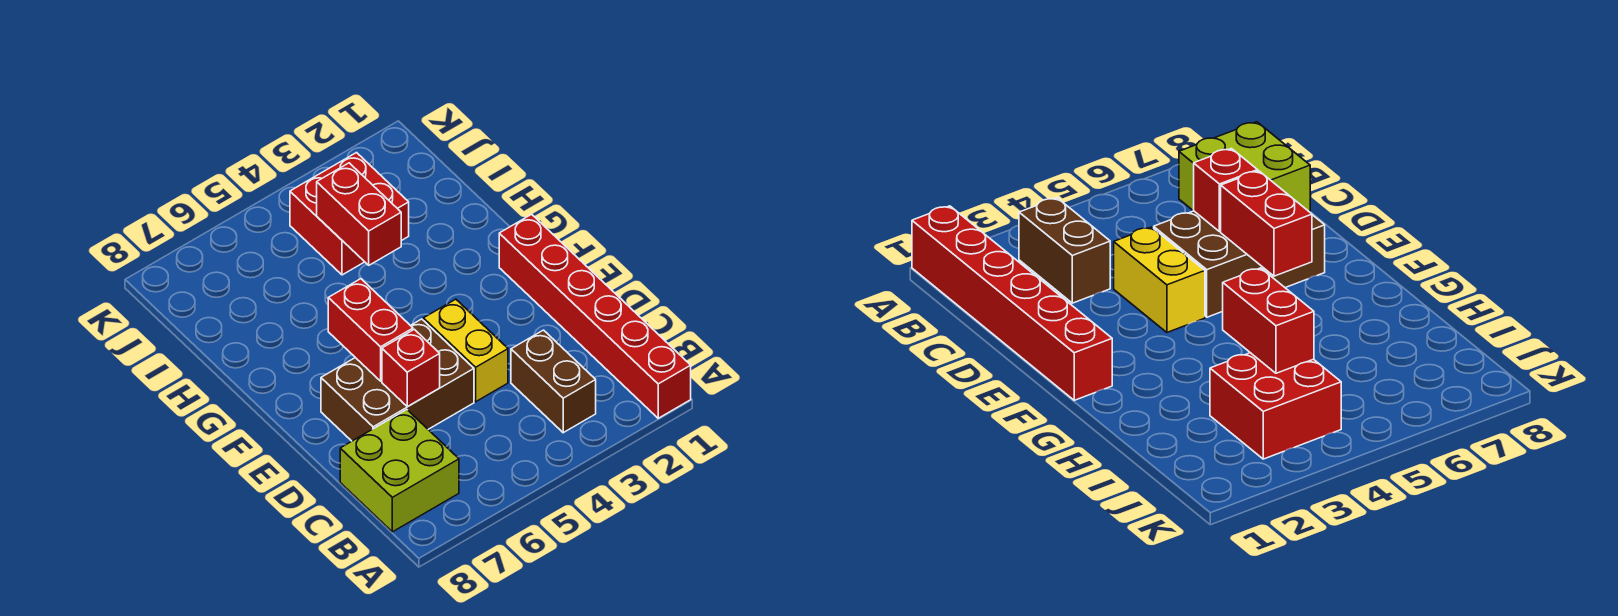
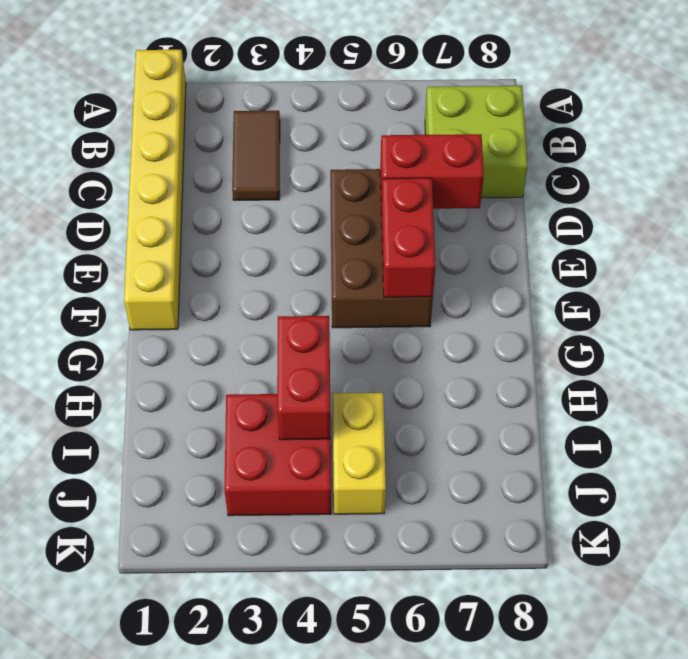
red brick A1:F1 level 1 -> yellow brick A1:F1 level 1
brown brick B3:C3 level 1 -> brown tile B3:C3 level 1
yellow brick D4:E4 level 1 -> yellow brick I5:J5 level 1
brown brick D5:E7 level 1 -> brown brick D5:F6 level 1
red brick D6 level 2 -> red brick D6:D7 level 2

